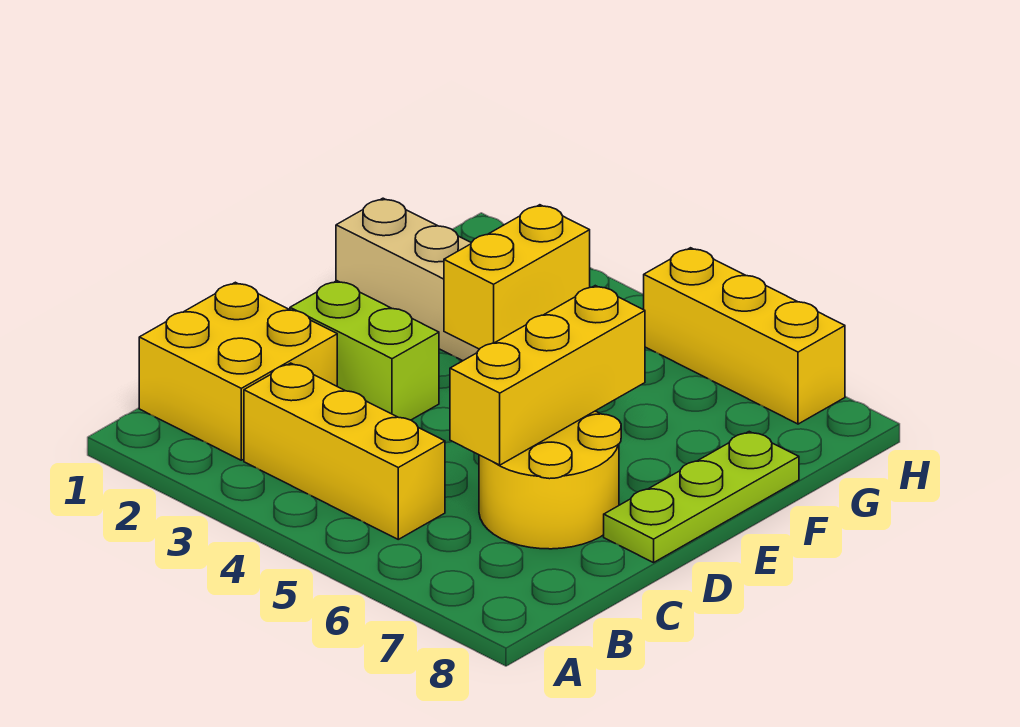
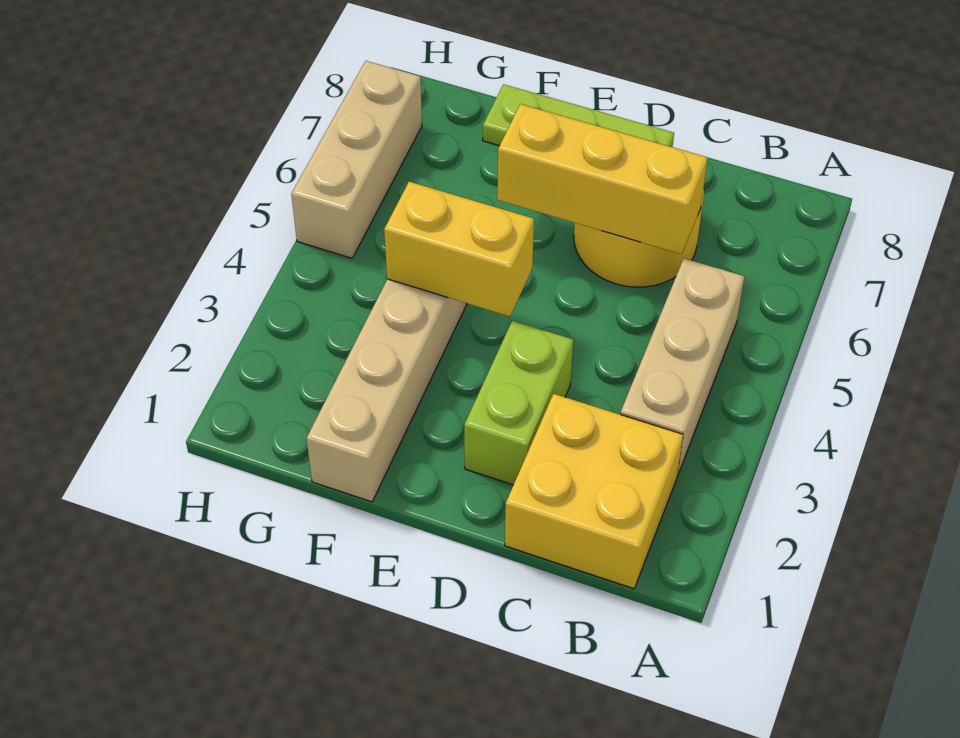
yellow brick B3:B5 level 1 -> tan brick B3:B5 level 1
yellow brick H5:H7 level 1 -> tan brick H5:H7 level 1

